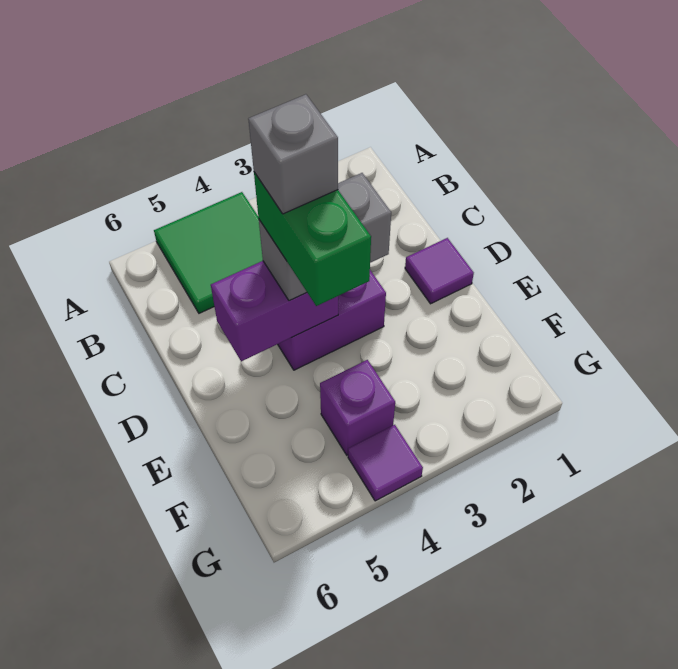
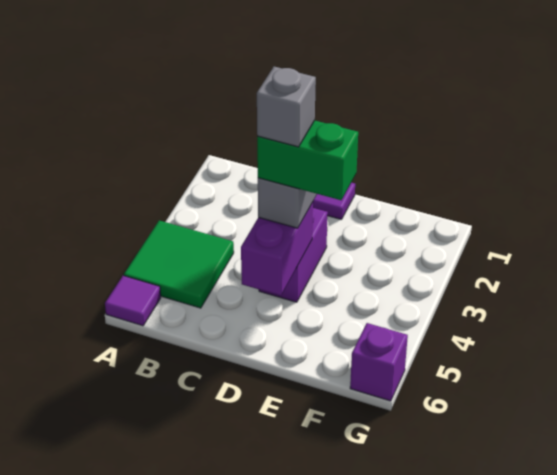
purple brick F4 level 1 -> purple brick G6 level 1
purple tile G4 level 1 -> purple tile A6 level 1

